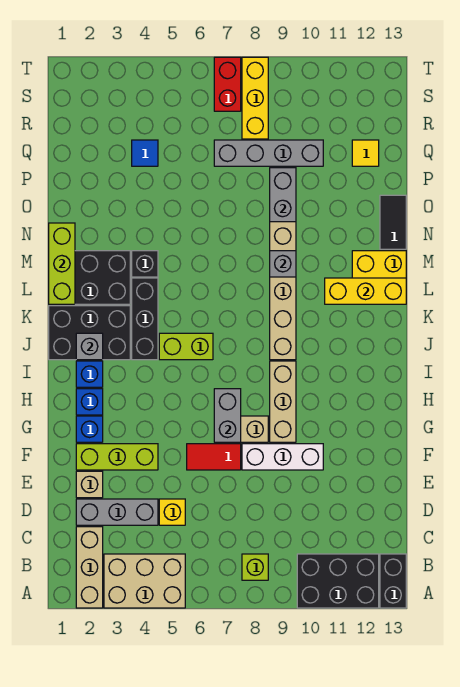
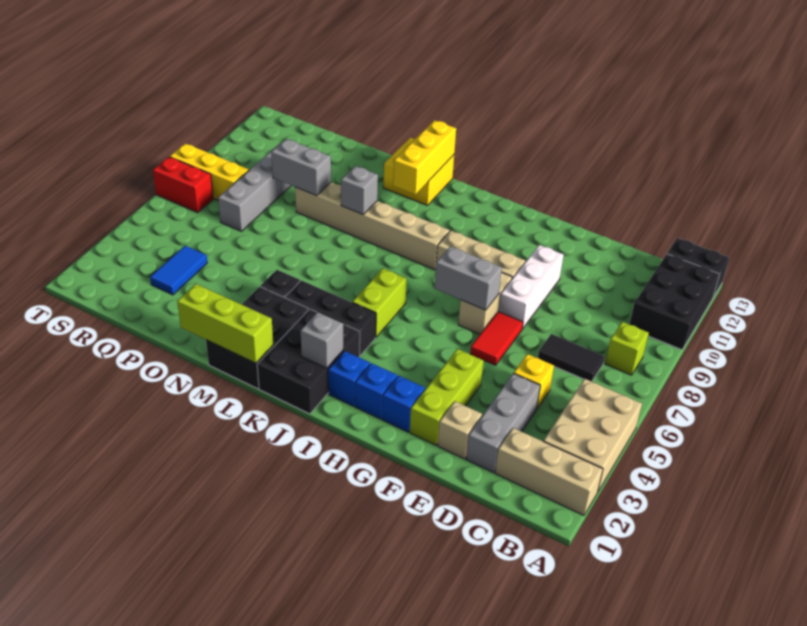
black tile N13:O13 level 1 -> black tile C7:D7 level 1
blue tile Q4 level 1 -> blue tile Q3:Q4 level 1
yellow tile Q12 level 1 -> none

